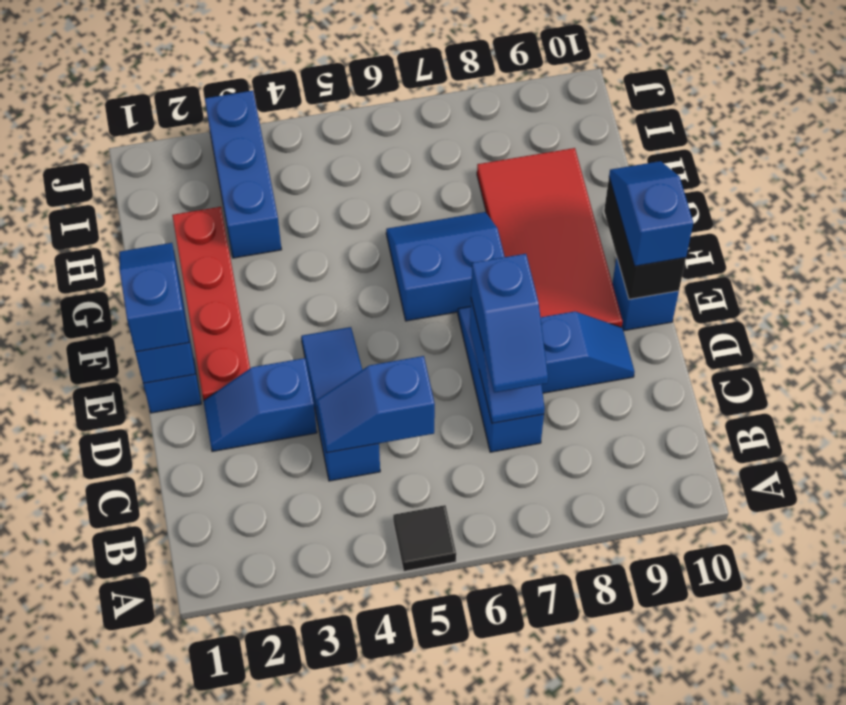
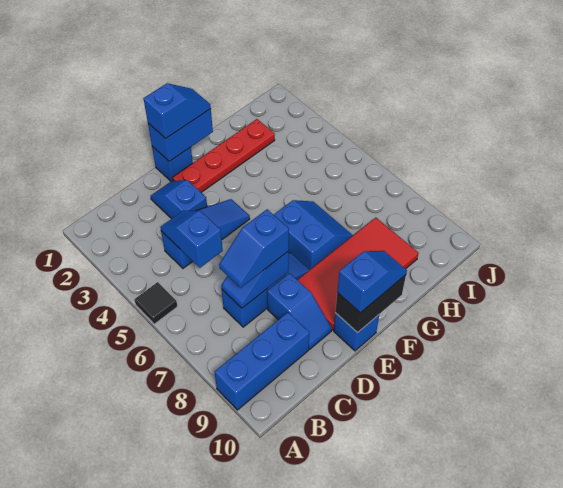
blue brick H3:J3 level 1 -> blue brick A9:C9 level 1

